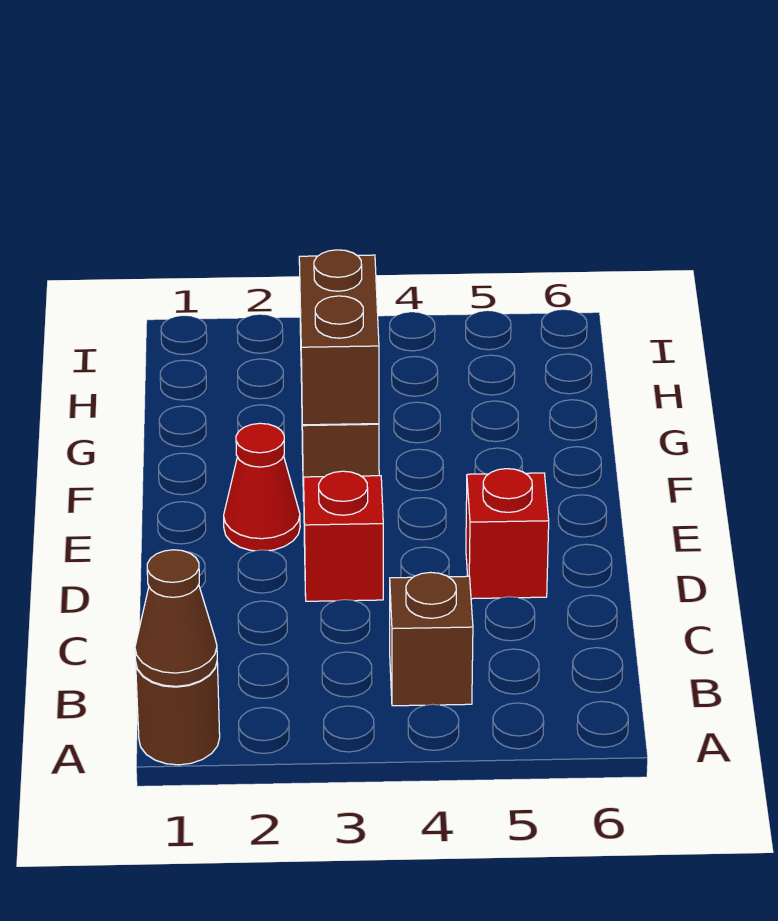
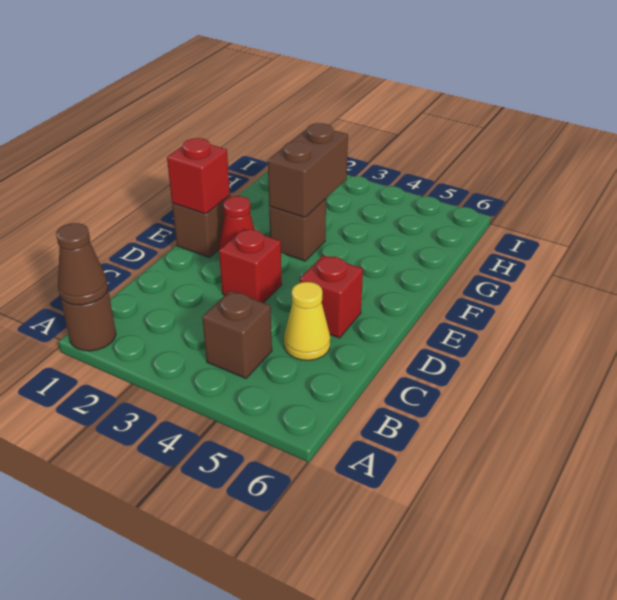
none -> yellow cone C5 level 1
none -> brown brick E1 level 1
none -> red brick E1 level 2

